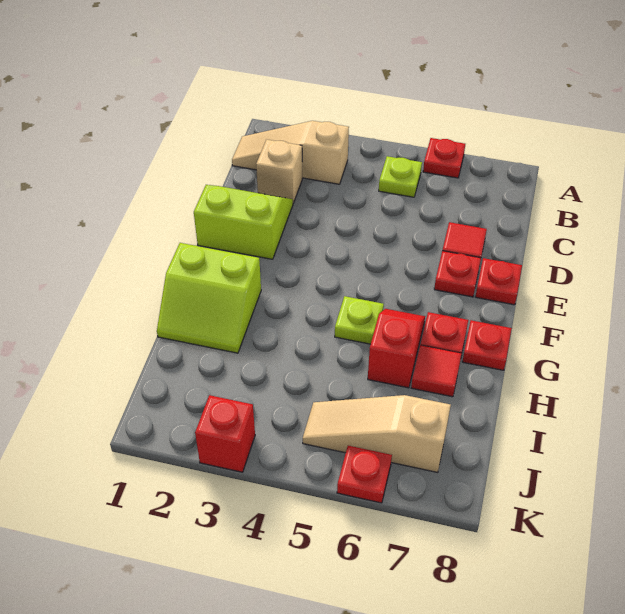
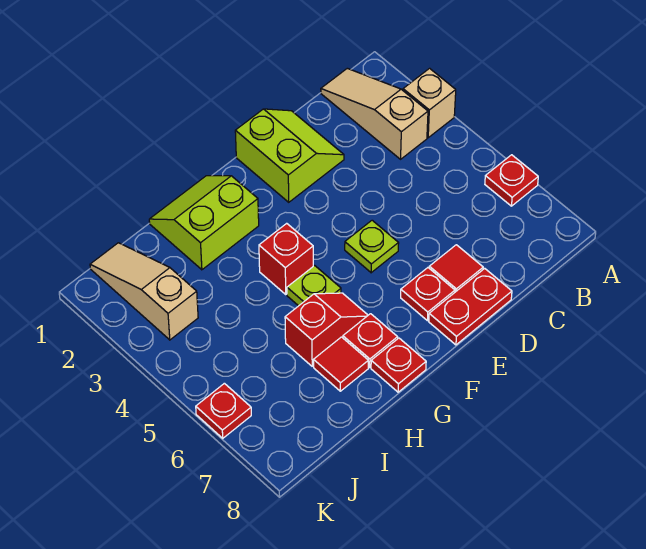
lime plate B5 level 1 -> lime plate E5 level 1
tan brick C2 level 1 -> tan brick A3 level 1
red plate E8 level 1 -> red plate D8:E8 level 1
lime slope G1:H2 level 1 top G -> lime slope G1:H2 level 1 top 2
tan slope J5:J7 level 1 top 7 -> tan slope J1:J3 level 1 top 3
red brick K3 level 1 -> red brick G4 level 1

